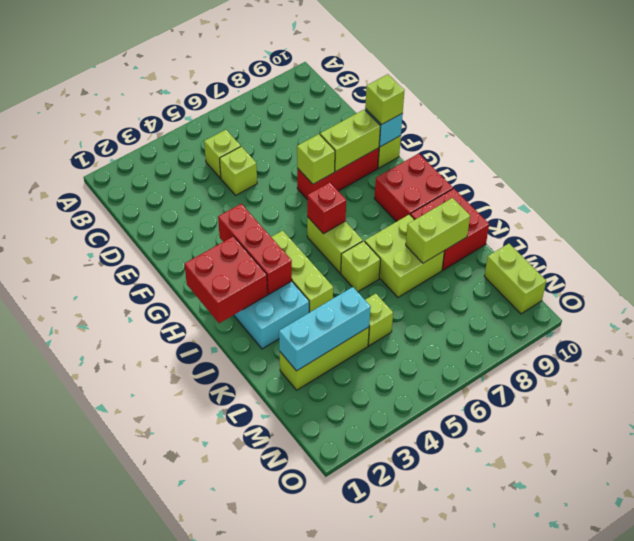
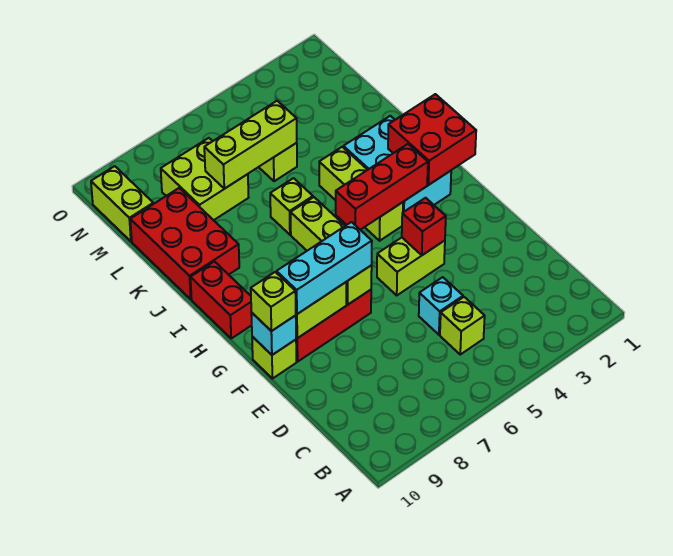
lime brick D5 level 1 -> cyan brick D5 level 1
red brick G3:I3 level 2 -> red brick H3:H5 level 2
red brick H6 level 2 -> red brick F4 level 2
red brick H9:I10 level 1 -> red brick H10:I10 level 1
lime brick J7:K8 level 1 -> lime brick L7:M8 level 1
red brick J9:K10 level 1 -> red brick J9:L10 level 1
lime brick K8:K9 level 2 -> lime brick F4:F5 level 1
lime brick L2:L4 level 1 -> lime brick L5:L7 level 2
cyan brick L2:L4 level 2 -> cyan brick F7:F9 level 3

